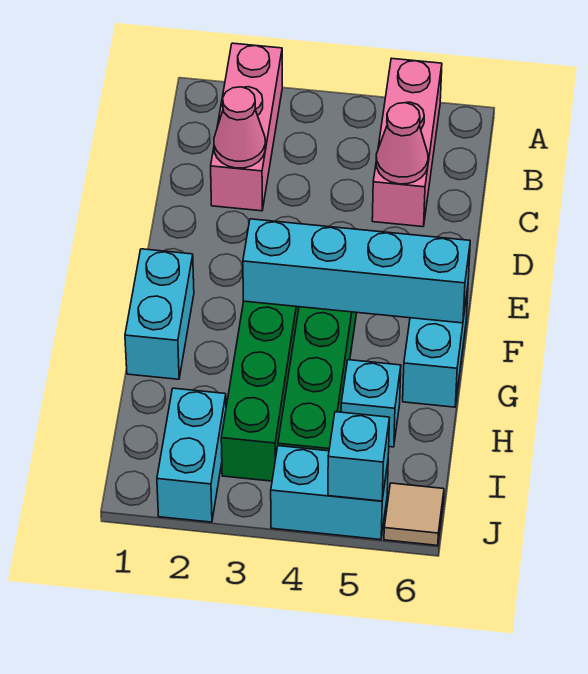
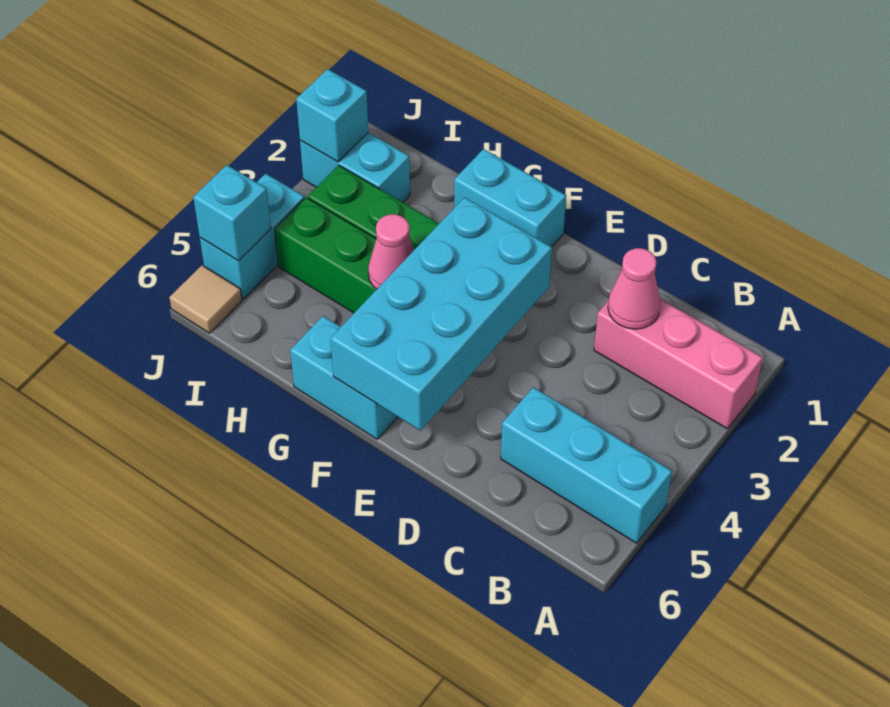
pink brick A5:C5 level 1 -> cyan brick A5:C5 level 1
pink cone C5 level 2 -> pink cone G4 level 2
cyan brick F3:F6 level 2 -> cyan brick E3:F6 level 2
cyan brick H5 level 1 -> cyan brick J2 level 2

